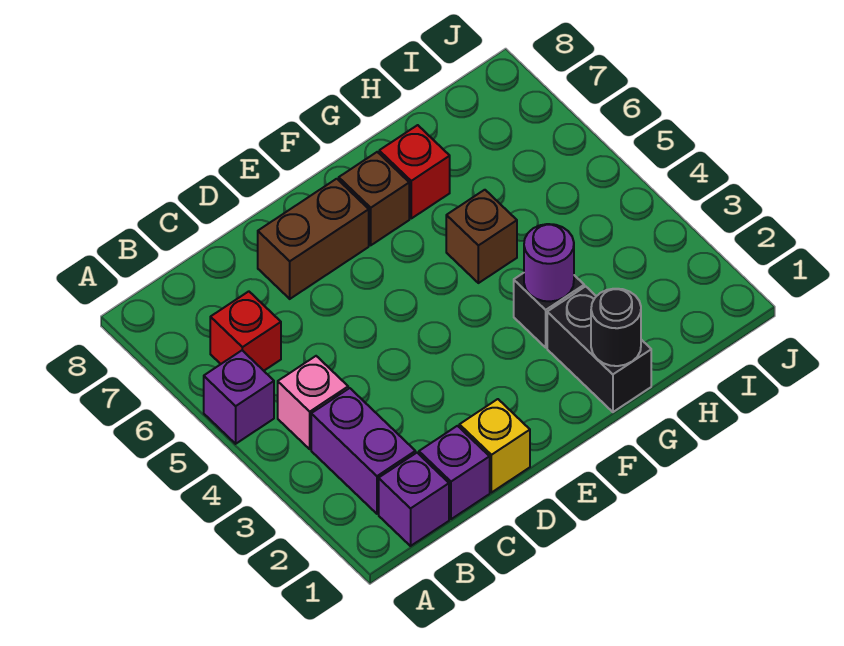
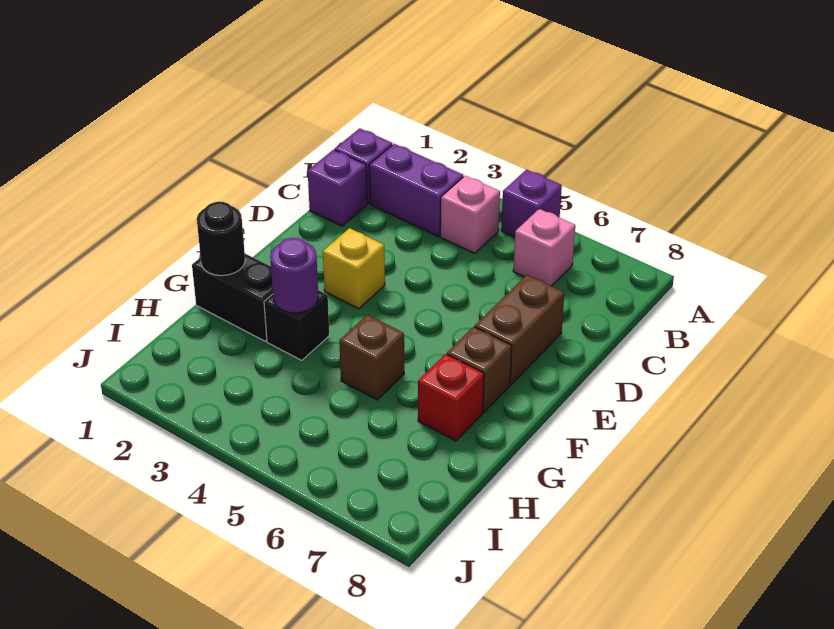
red brick B6 level 1 -> pink brick B6 level 1
yellow brick D1 level 1 -> yellow brick E3 level 1

